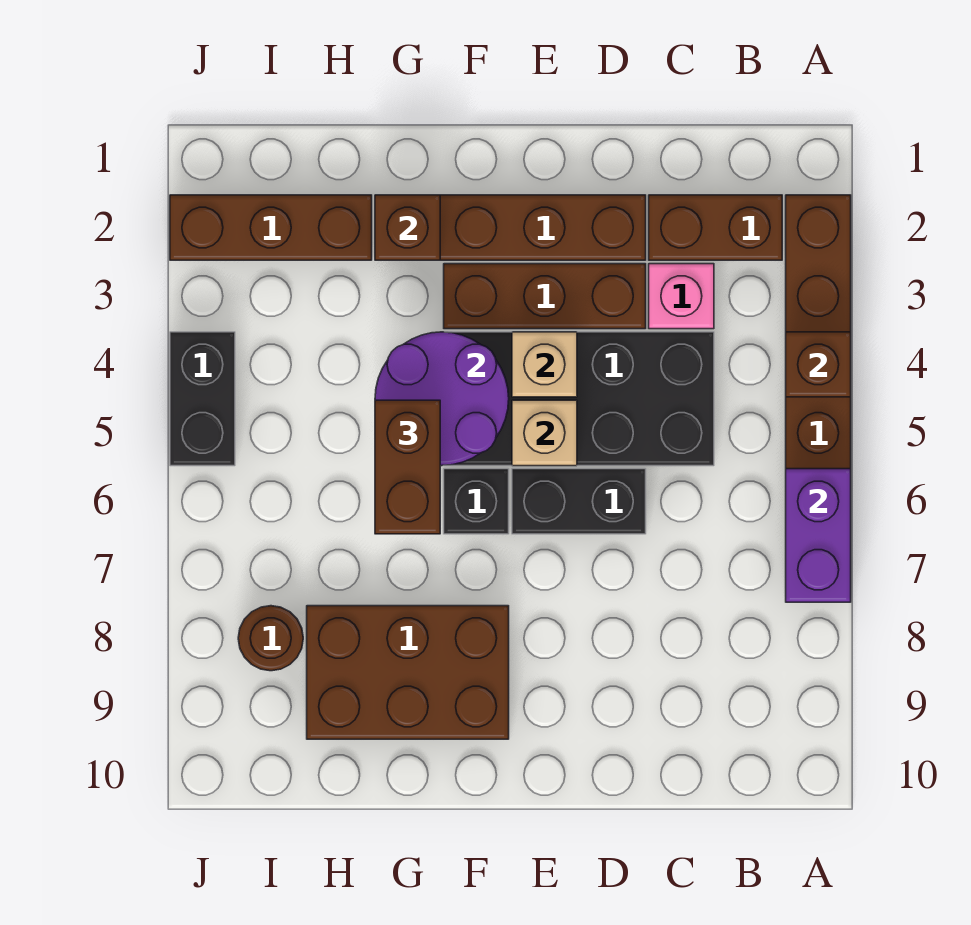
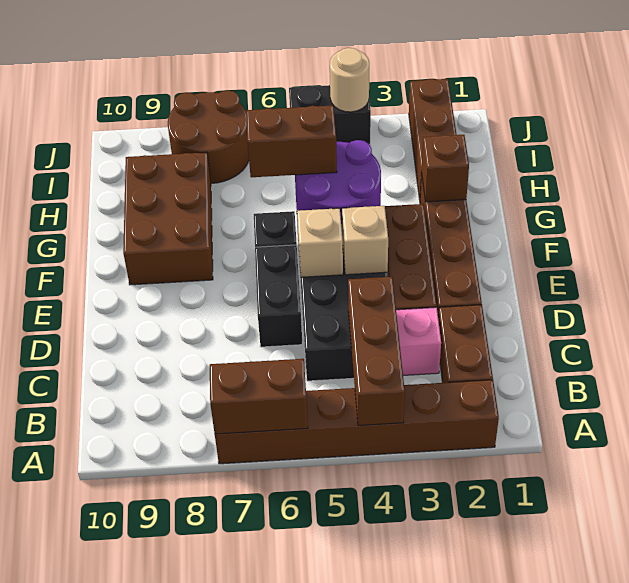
brown brick A4 level 2 -> brown brick A4:C4 level 2
purple brick A6:A7 level 2 -> brown brick A6:A7 level 2
brown round brick I8 level 1 -> brown round brick I7:J8 level 1
none -> tan round brick J4 level 2

